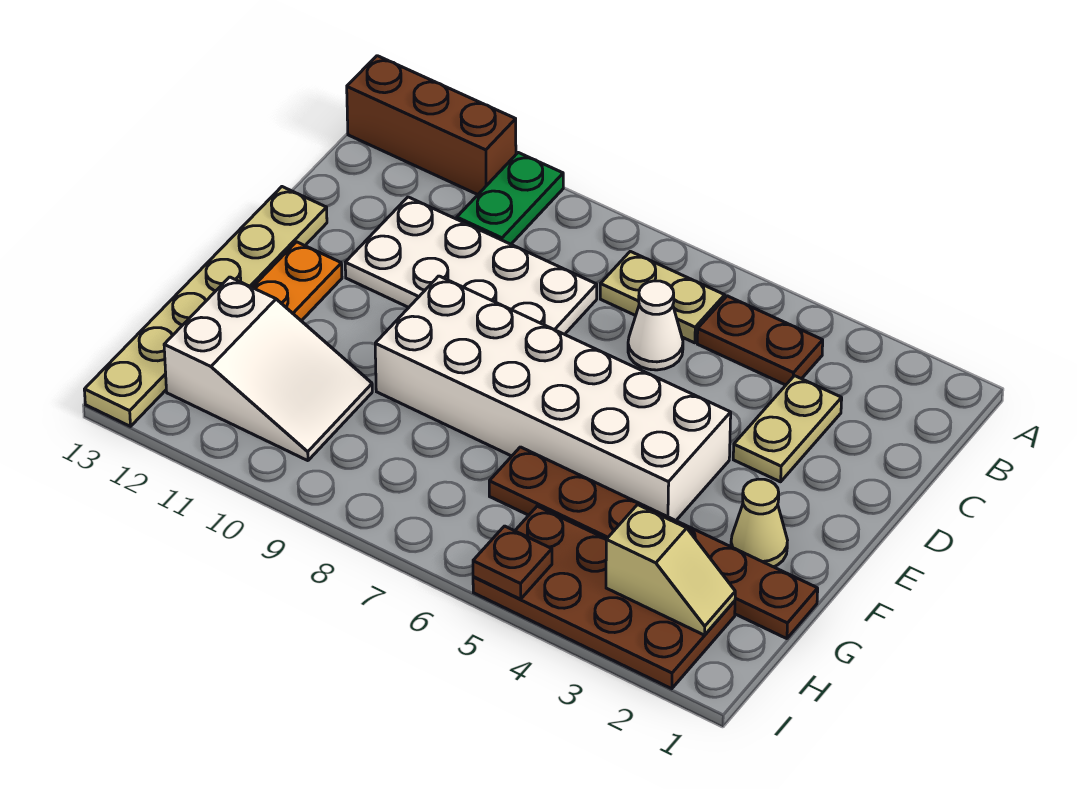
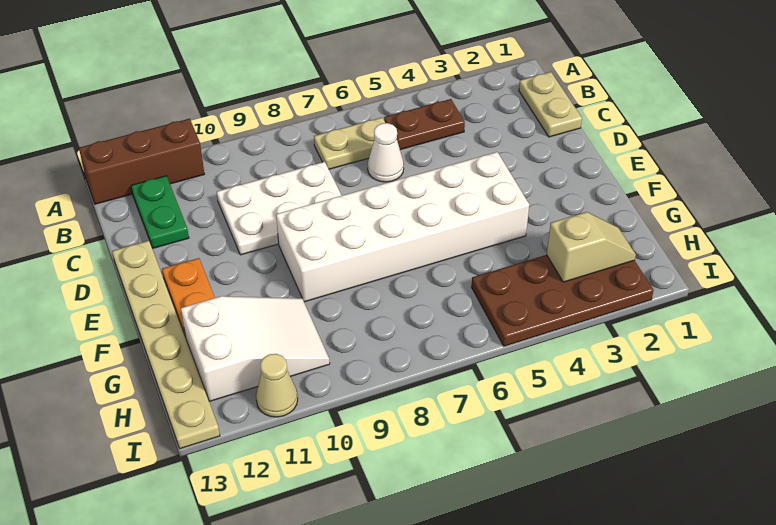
green plate A10:B10 level 1 -> green plate B12:C12 level 1
tan plate C3:D3 level 1 -> tan plate B1:C1 level 1
white plate C8:D11 level 1 -> white plate C8:D10 level 1
tan cone F2 level 1 -> tan cone I11 level 1
brown plate G1:G6 level 1 -> none
brown plate I5 level 2 -> none

